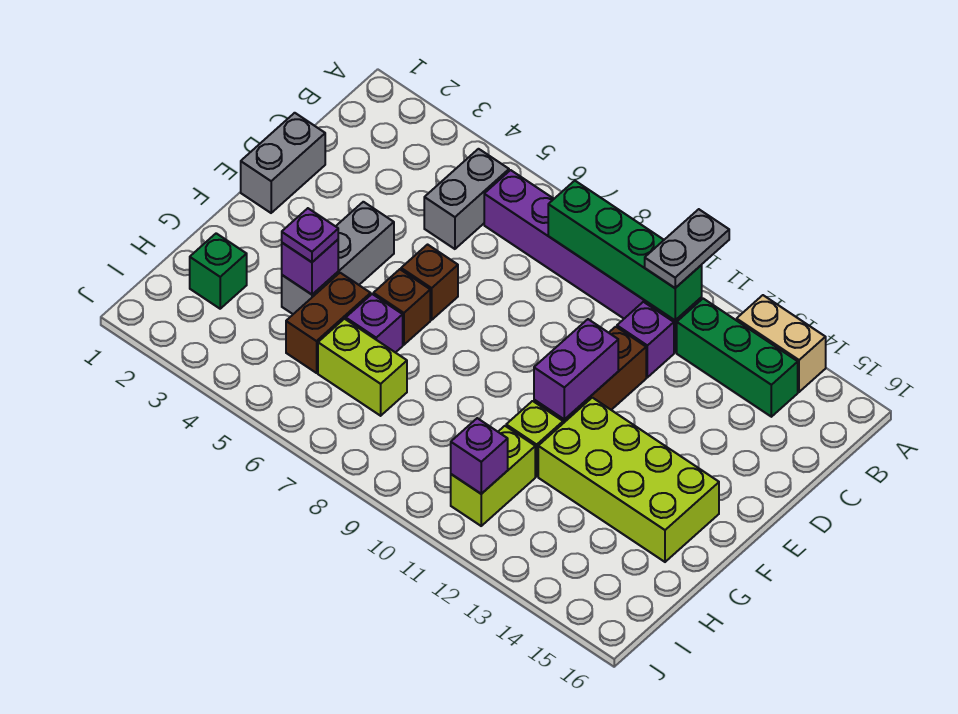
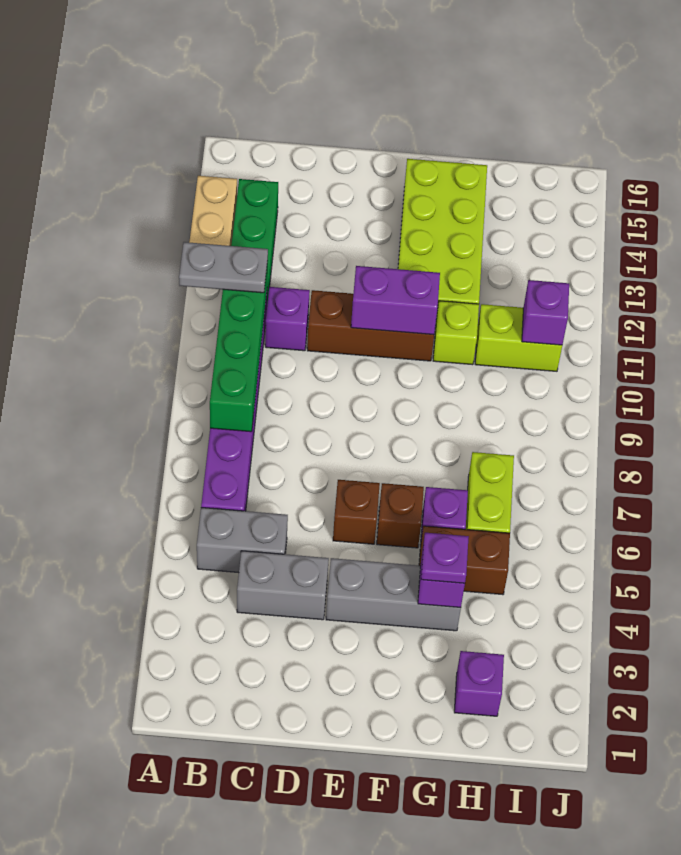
grey brick D1:E1 level 1 -> grey brick C4:D4 level 1
green brick H2 level 1 -> purple brick H2 level 1

